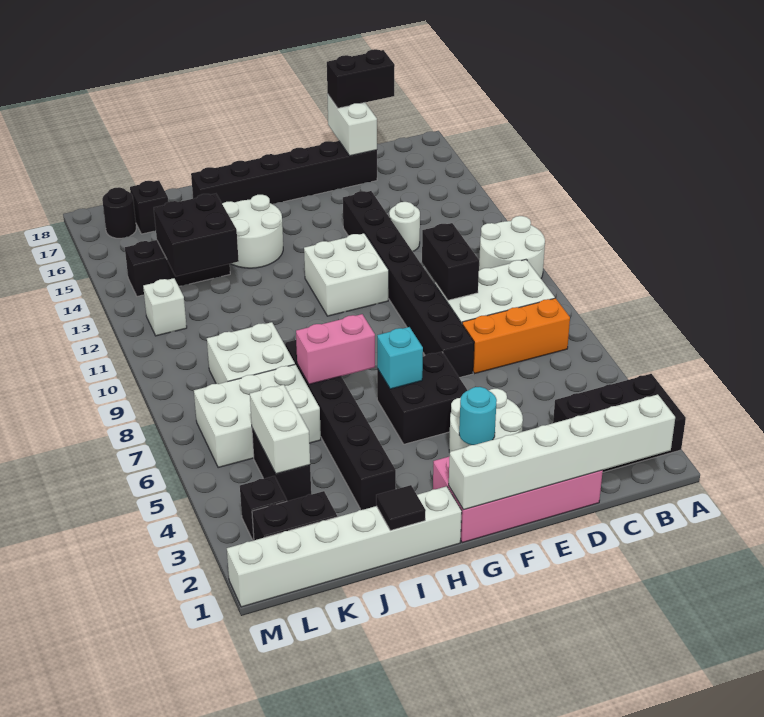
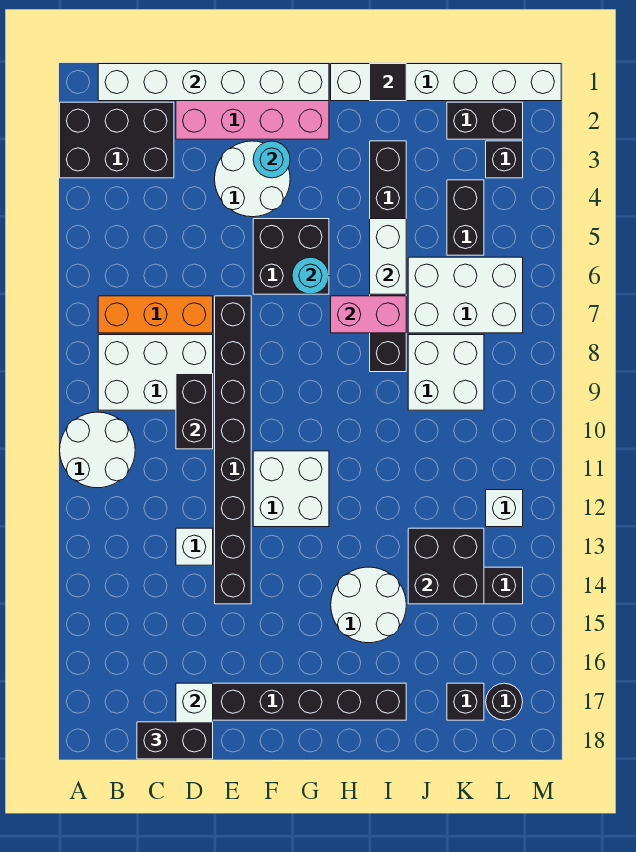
white round brick D13 level 1 -> white brick D13 level 1
cyan brick G6 level 2 -> cyan round brick G6 level 2
white brick K4:K5 level 2 -> white brick I5:I6 level 2

